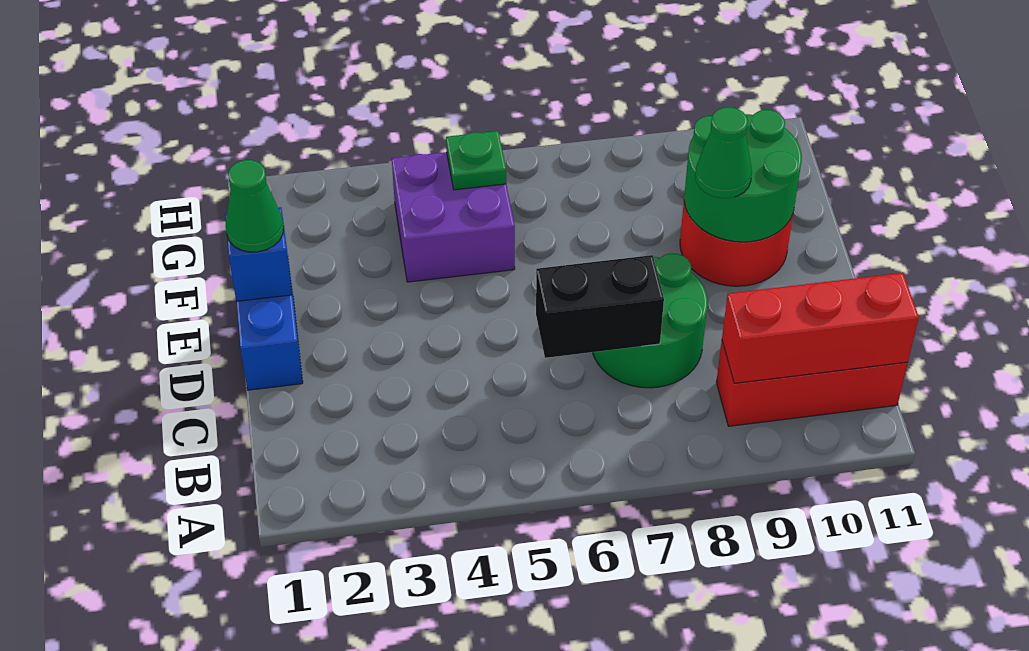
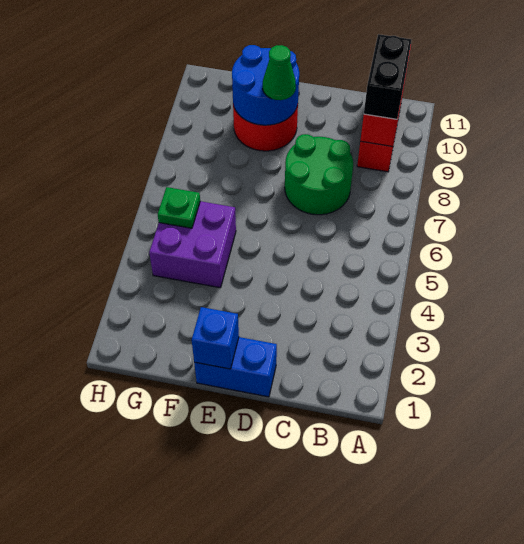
black brick C6:C7 level 2 -> black brick B9:B10 level 3
green cone E1 level 3 -> none
green round brick E9:F10 level 2 -> blue round brick E9:F10 level 2

